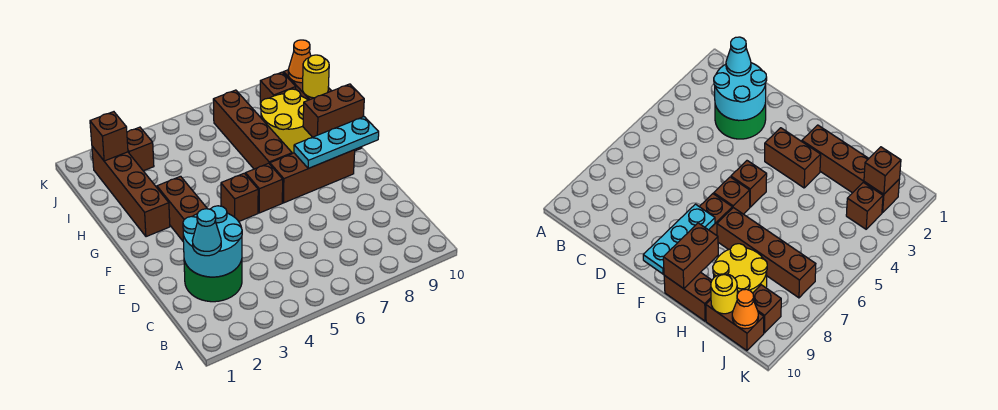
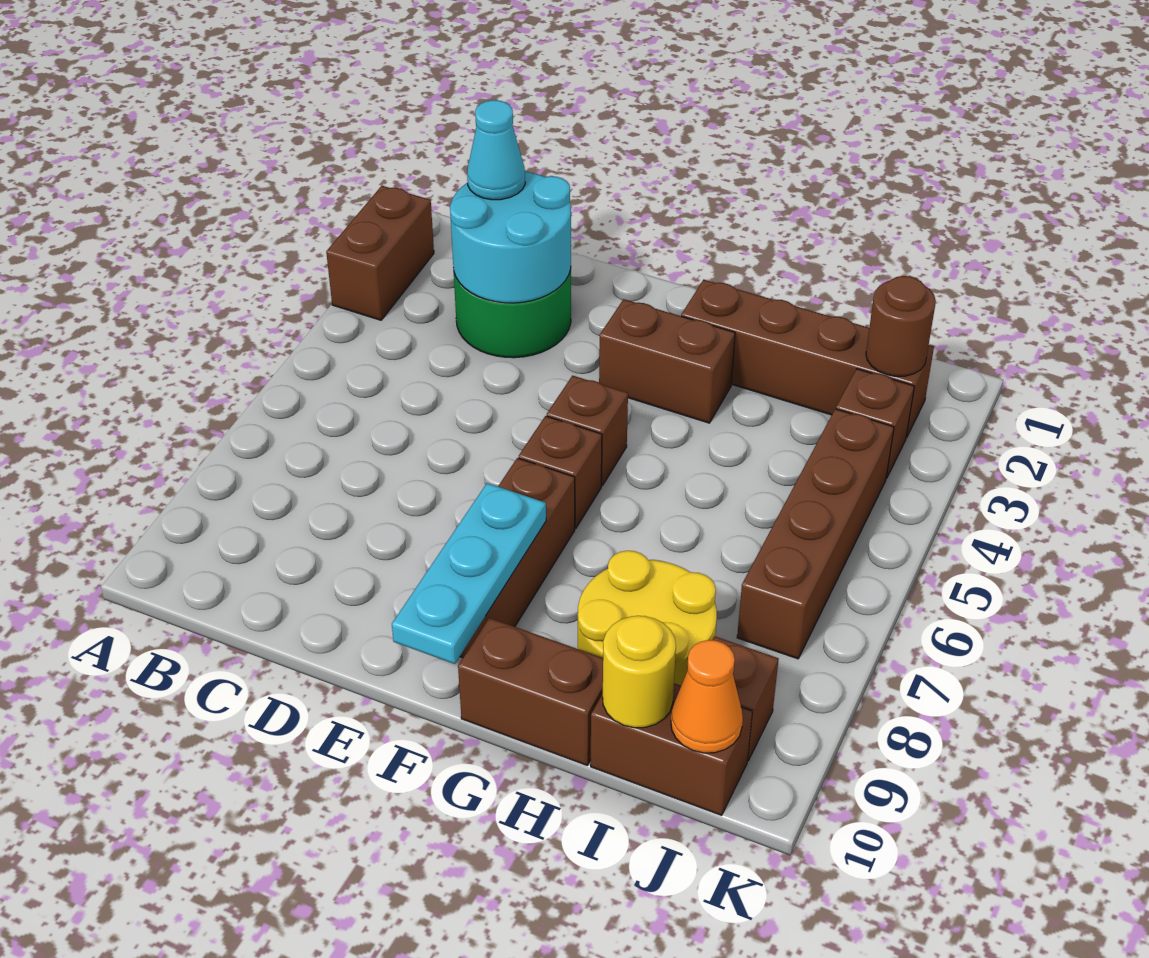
brown brick G7:J7 level 1 -> brown brick J4:J7 level 1
brown brick G9:G10 level 2 -> brown brick A2:A3 level 1
brown brick J2 level 2 -> brown round brick J2 level 2

